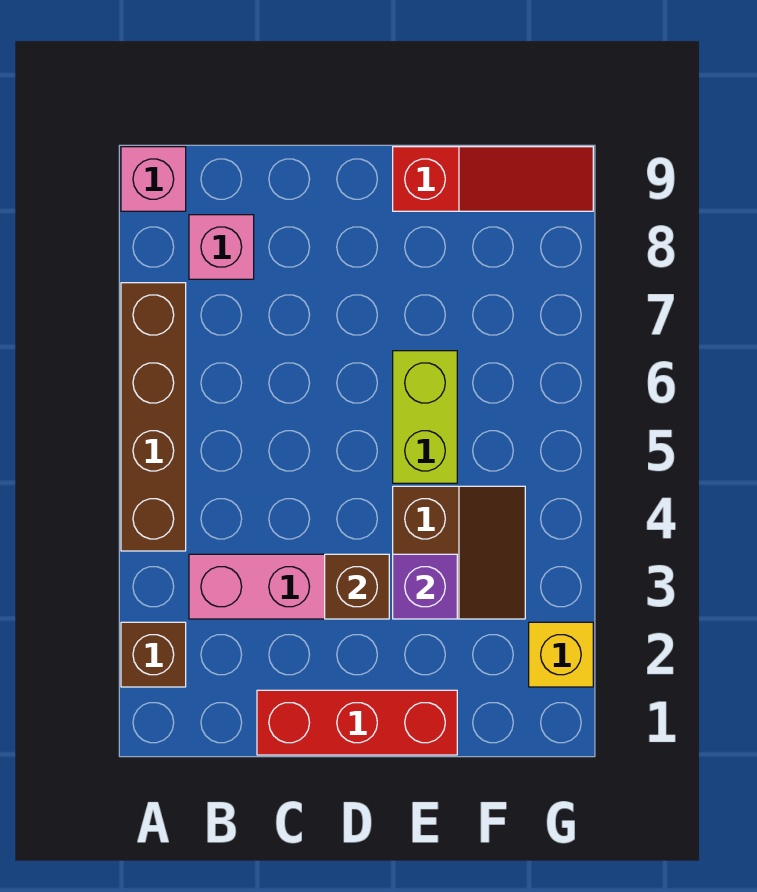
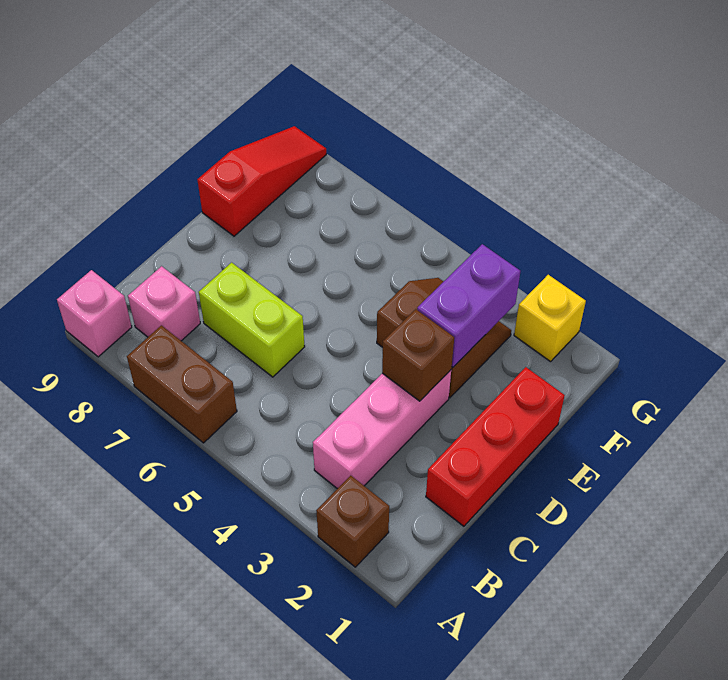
brown brick A4:A7 level 1 -> brown brick A6:A7 level 1
purple brick E3 level 2 -> purple brick E3:F3 level 2
lime brick E5:E6 level 1 -> lime brick C6:C7 level 1

